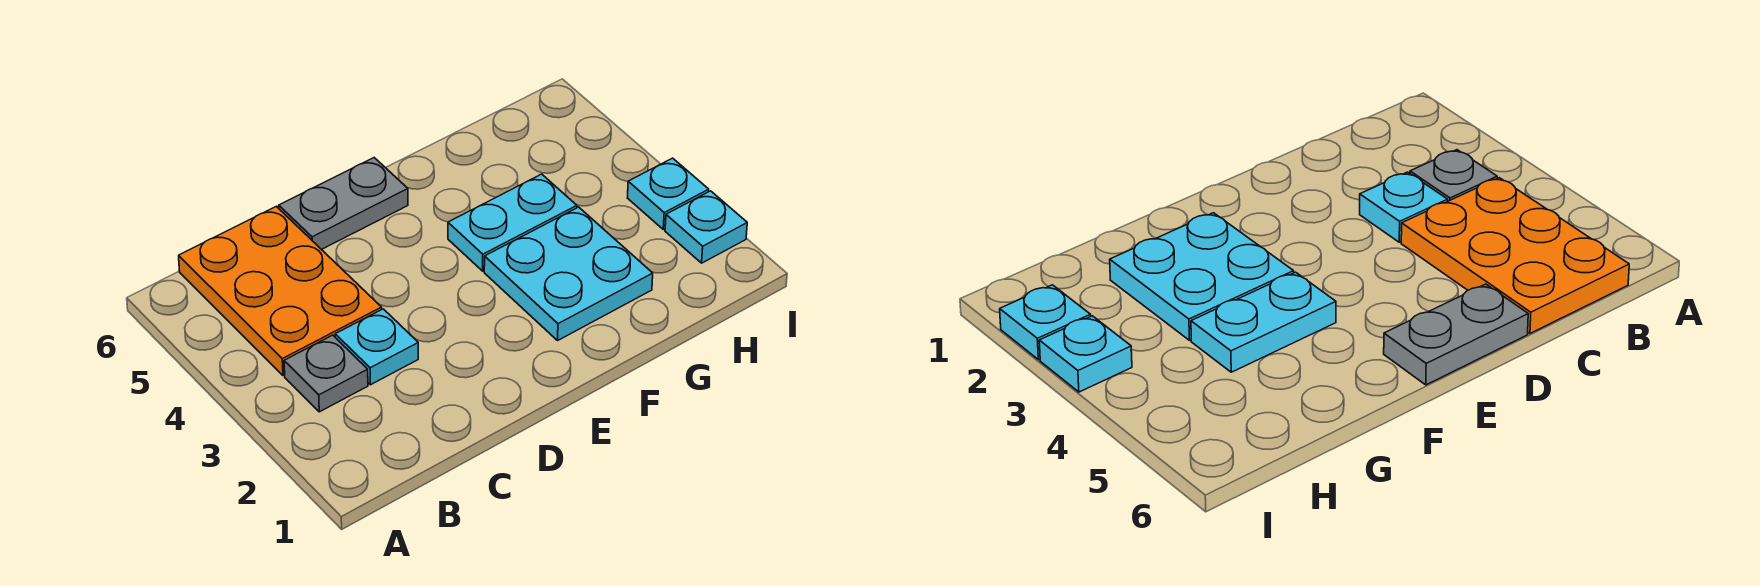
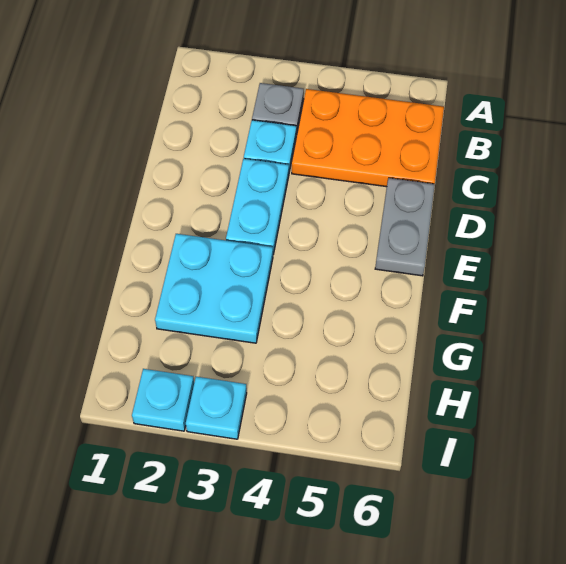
cyan plate F4:G4 level 1 -> cyan plate D3:E3 level 1

